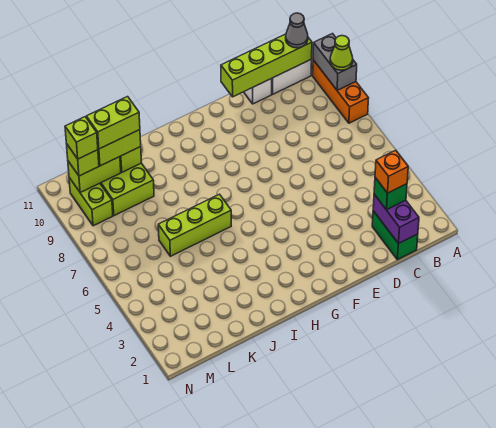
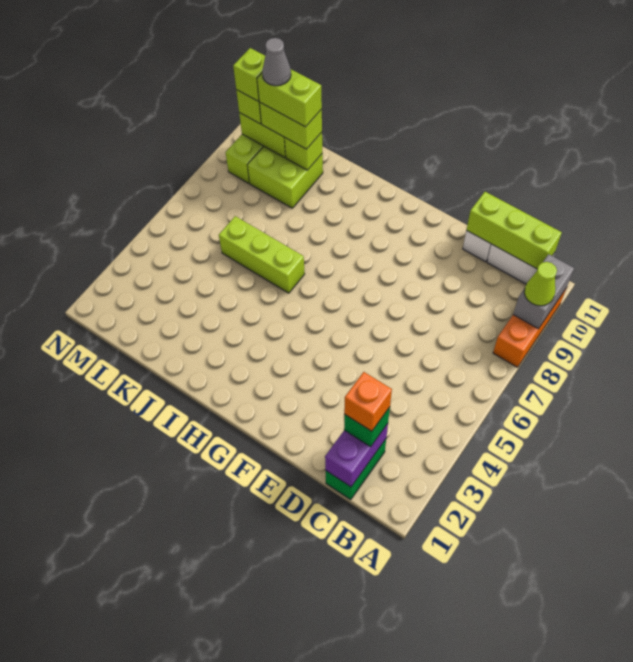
lime brick B11:E11 level 2 -> lime brick B11:D11 level 2
grey cone B11 level 3 -> grey cone L10 level 5

